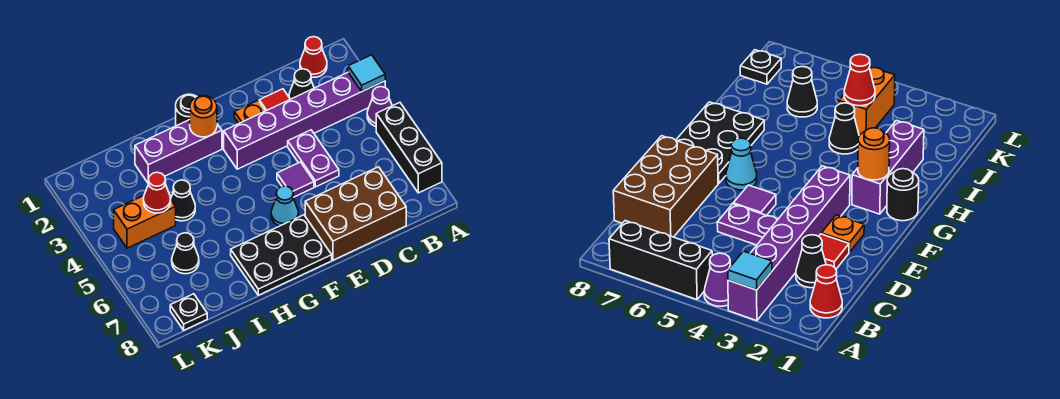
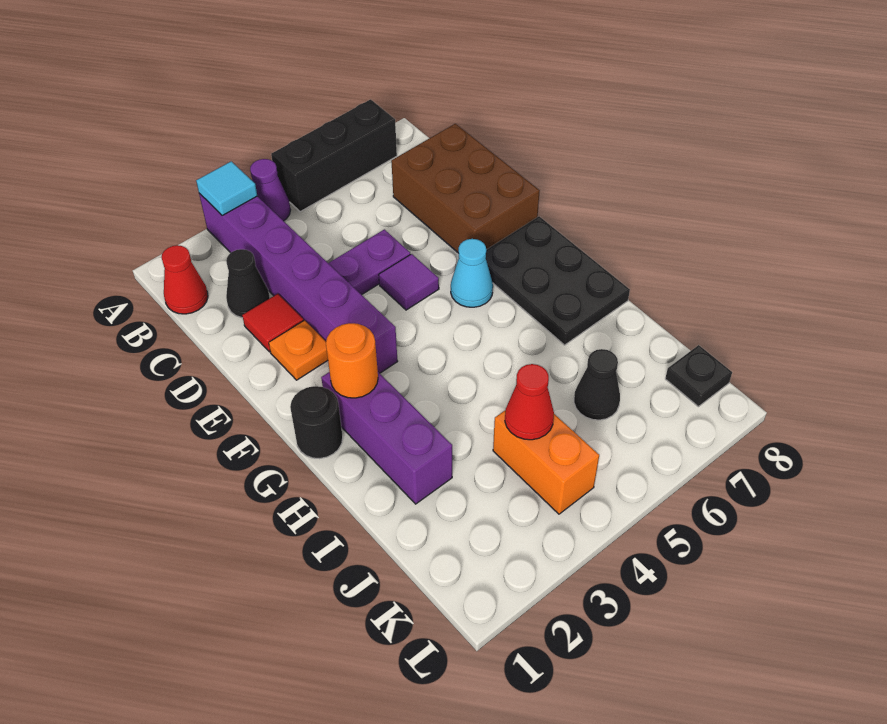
black cone I4 level 1 -> none

